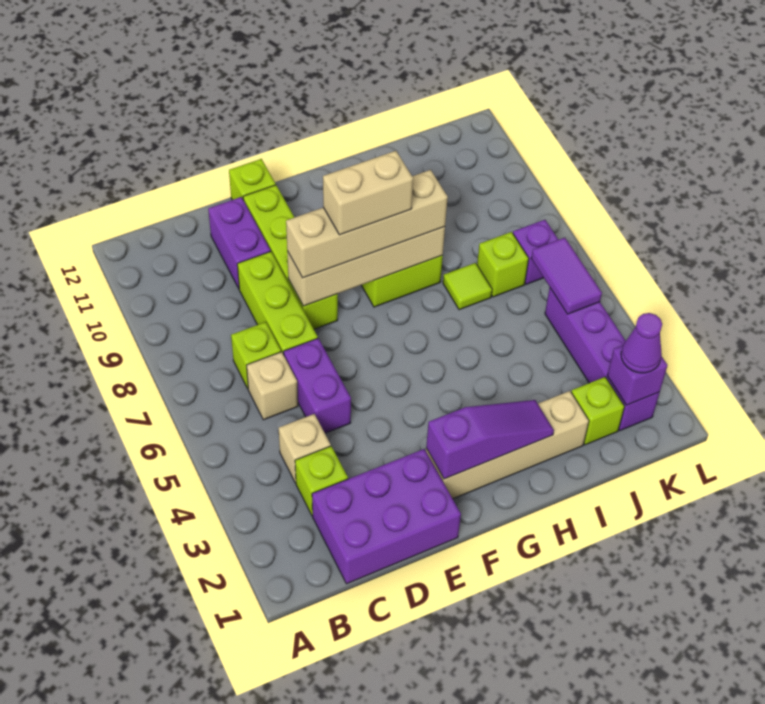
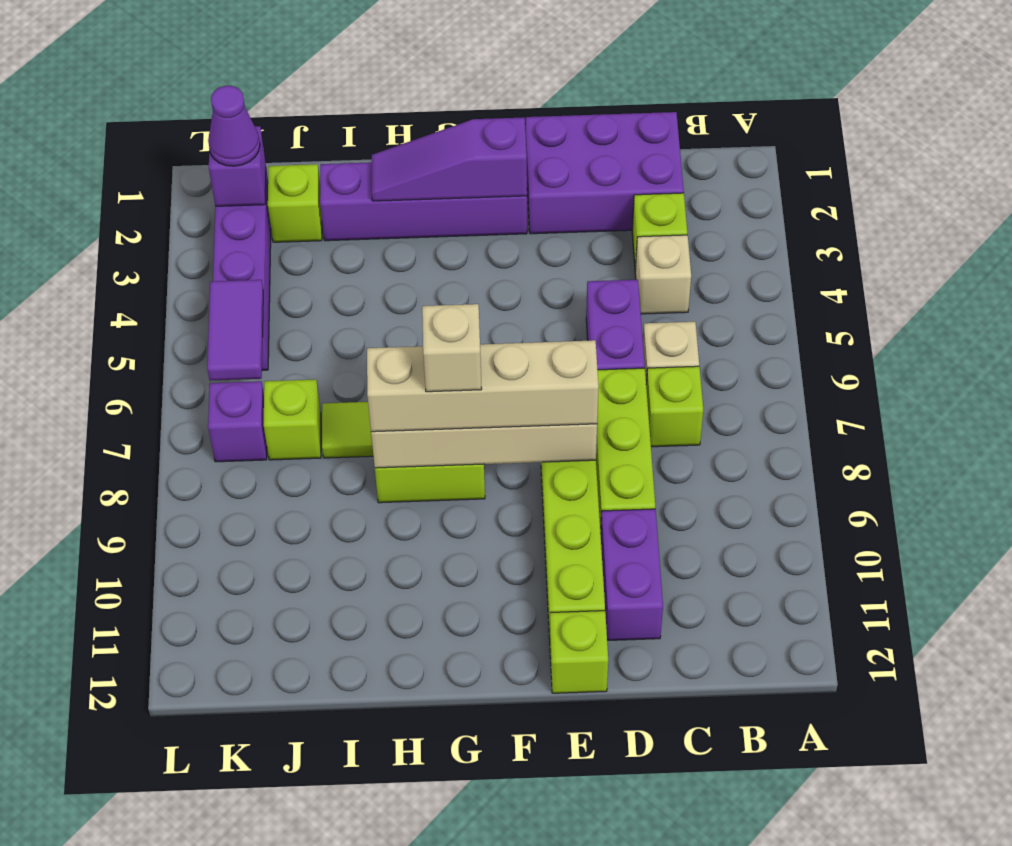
tan brick F2:I2 level 1 -> purple brick F2:I2 level 1
tan brick F8:G8 level 4 -> tan brick G8 level 4

